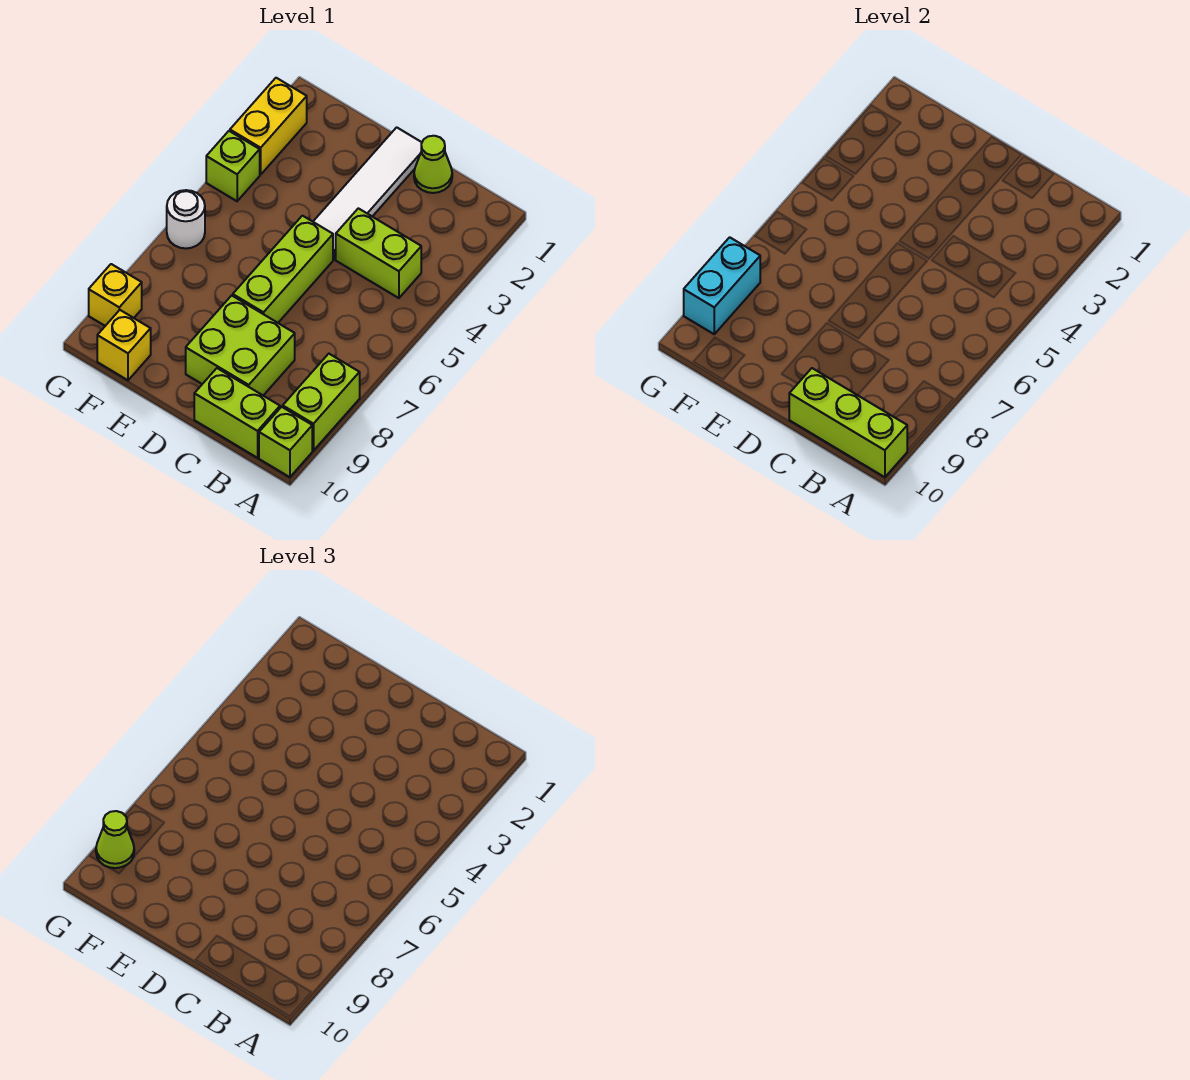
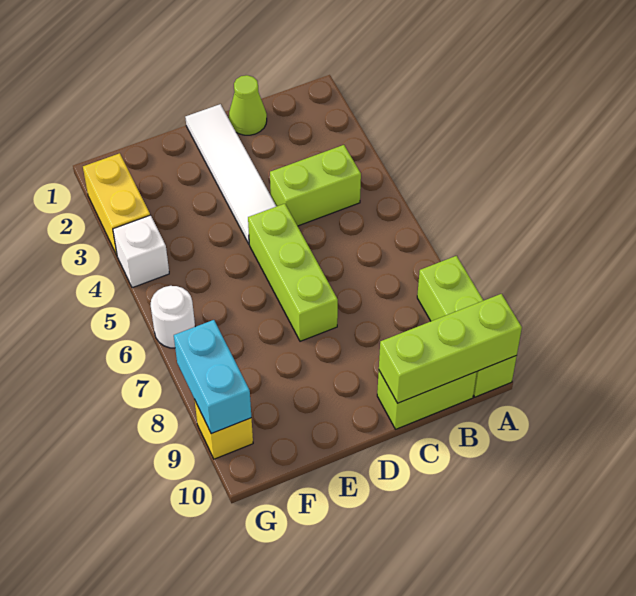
lime brick C8:D9 level 1 -> none
yellow brick F10 level 1 -> none
lime brick G4 level 1 -> white brick G4 level 1
lime cone G9 level 3 -> none

